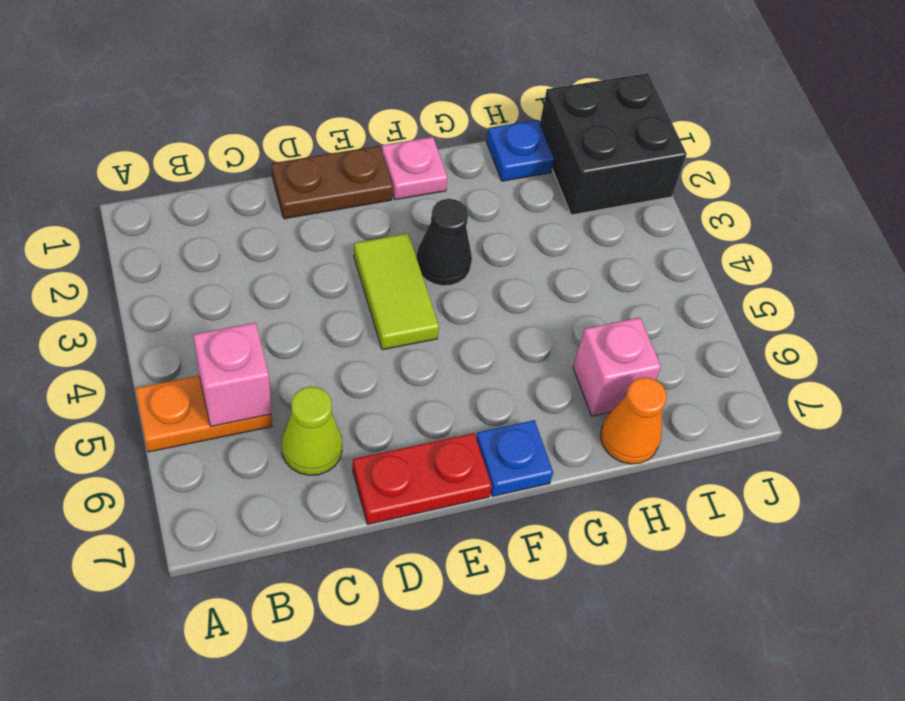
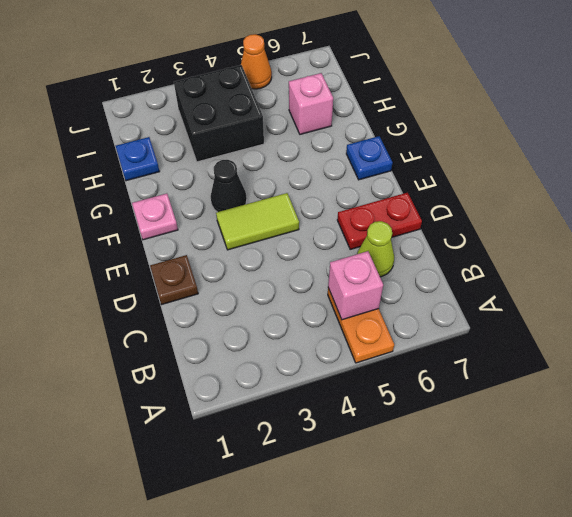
brown plate D1:E1 level 1 -> brown plate D1 level 1
red plate D7:E7 level 1 -> red plate D6:D7 level 1
orange cone H7 level 1 -> orange cone J5 level 1
black brick I1:J2 level 1 -> black brick H3:I4 level 1

